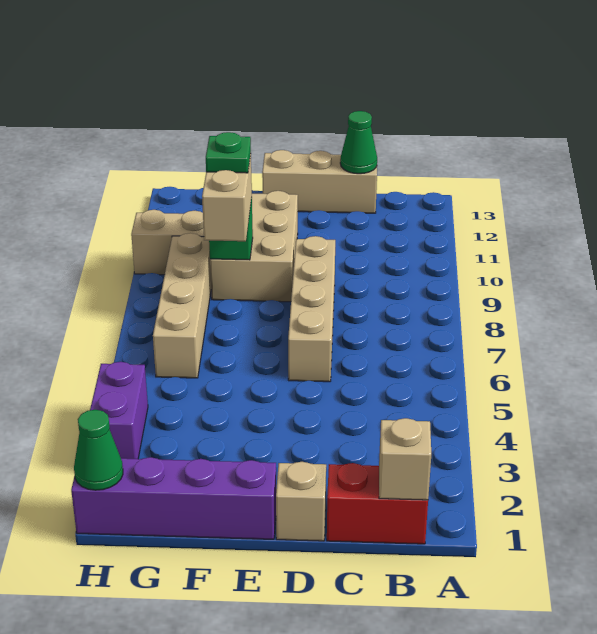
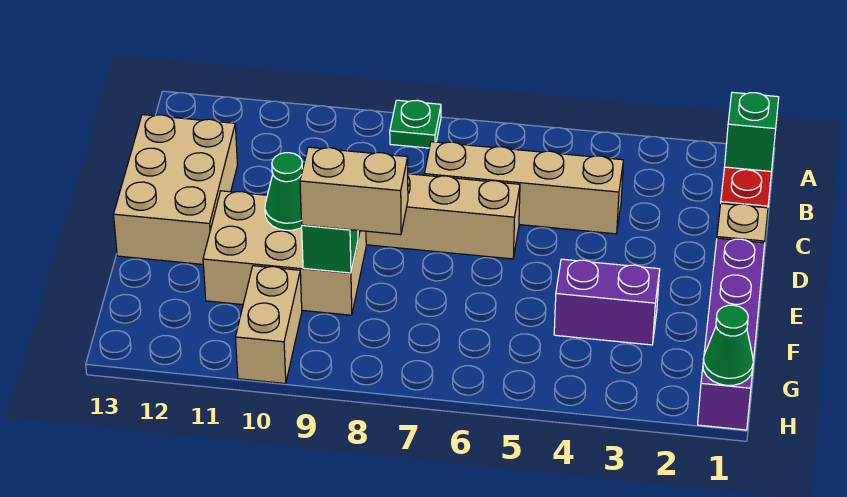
tan brick B1 level 2 -> green brick B1 level 2
tan brick C13:E13 level 1 -> tan brick C12:E13 level 1
green cone C13 level 2 -> green cone E10 level 2
green plate F9 level 4 -> green plate A8 level 1
tan brick G6:G9 level 1 -> tan brick C4:C7 level 1
purple brick H3:H4 level 1 -> purple brick F3:F4 level 1

